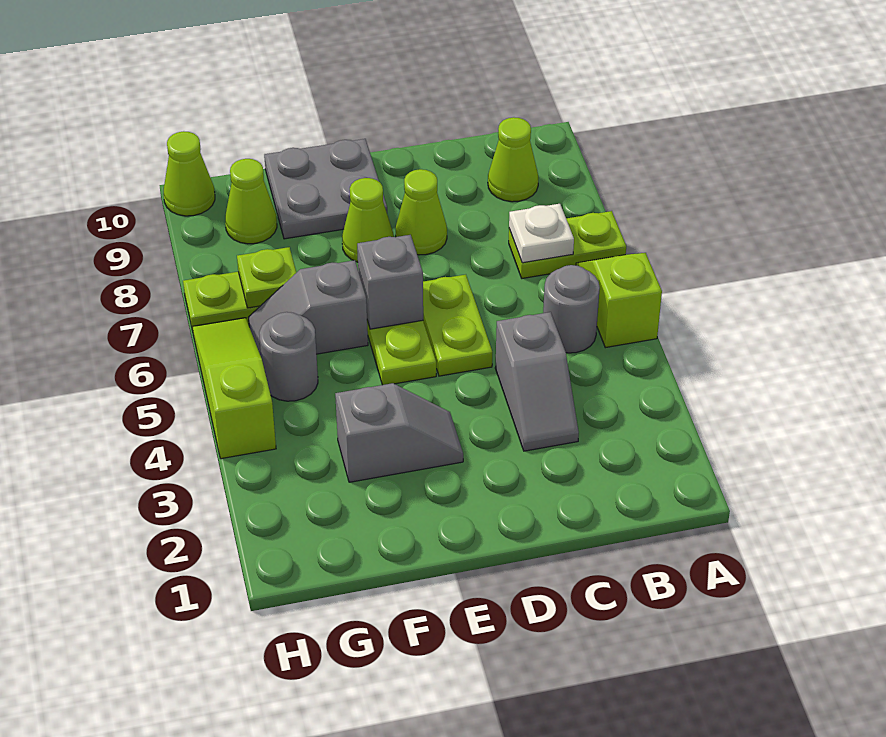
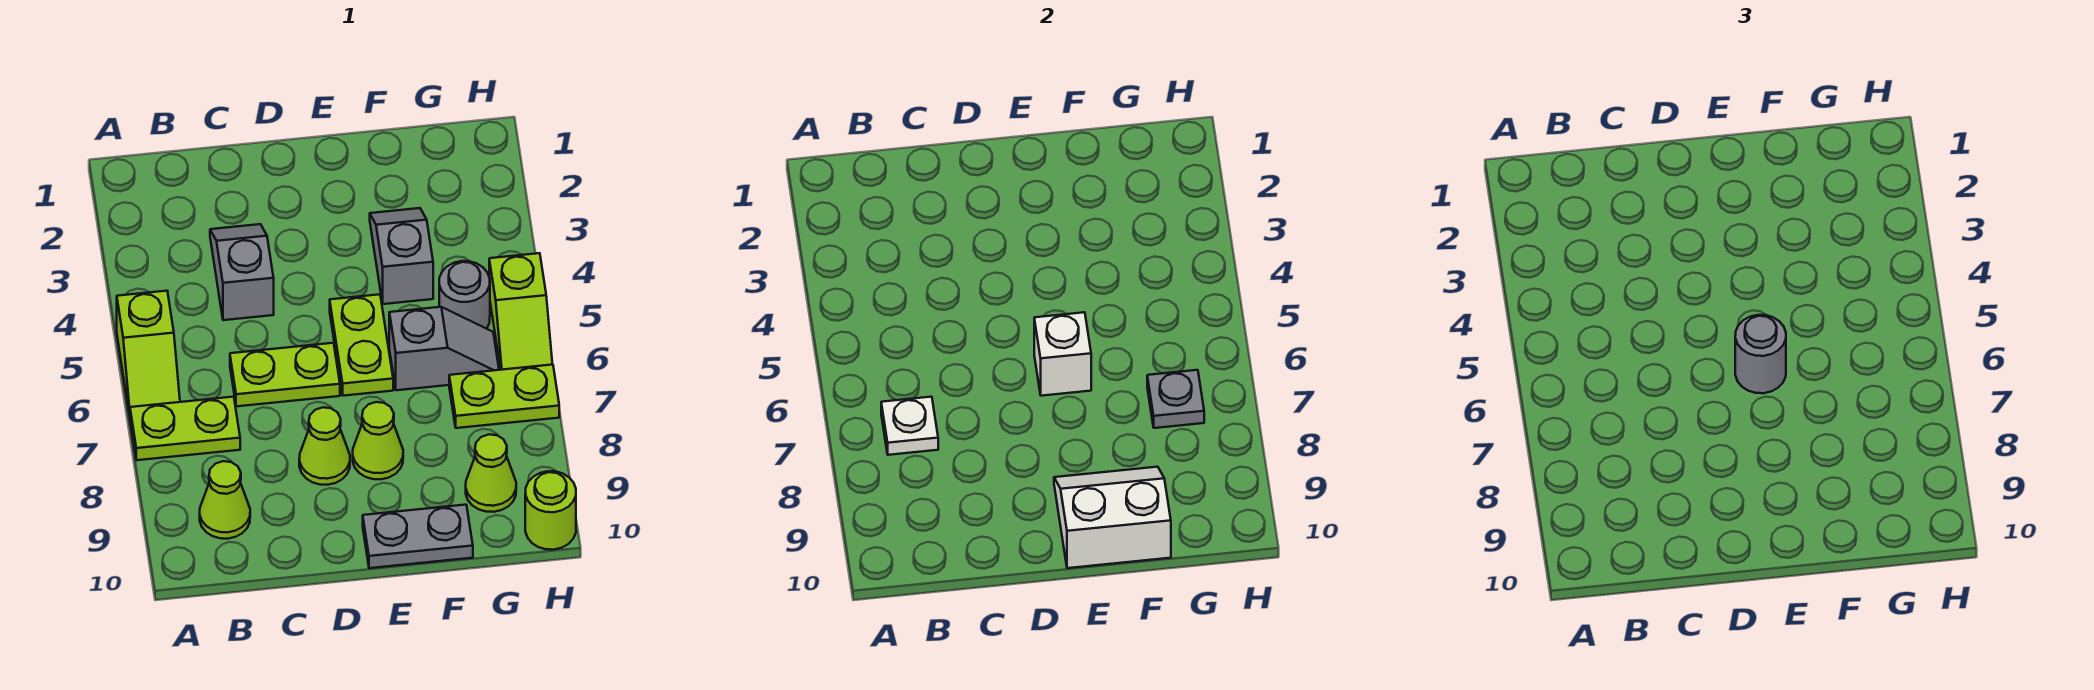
grey round brick B5 level 1 -> grey round brick E6 level 3
lime plate D5:D6 level 1 -> lime plate C6:D6 level 1
grey slope E3:F3 level 1 top F -> grey slope F3:F4 level 1 top 4
grey brick E6 level 2 -> white brick E6 level 2
grey plate E9:F10 level 1 -> grey plate E10:F10 level 1
none -> white slope E9:F10 level 2 top 10
lime plate G7 level 2 -> grey plate G7 level 2
lime slope H4:H6 level 1 top 4 -> lime slope H5:H6 level 1 top 5
lime cone H10 level 1 -> lime round brick H10 level 1

